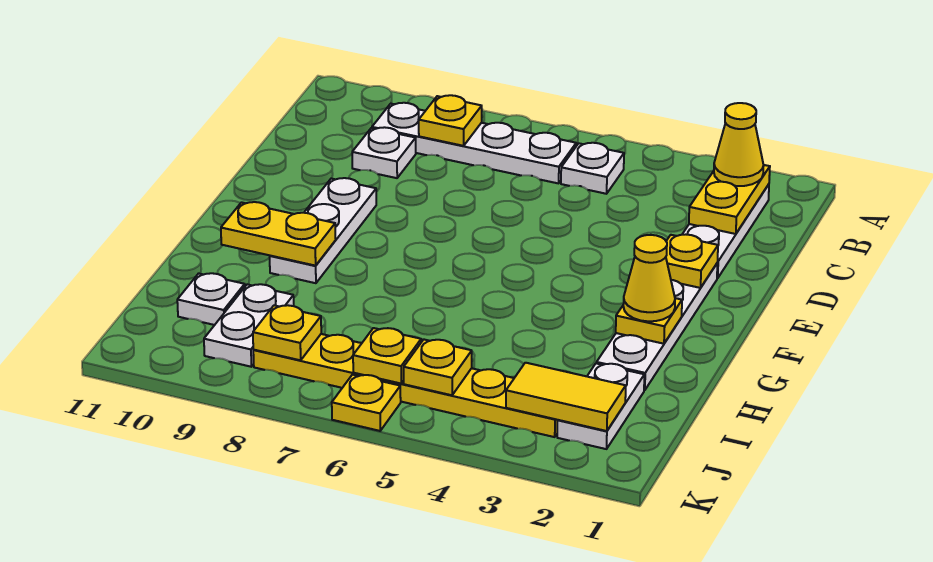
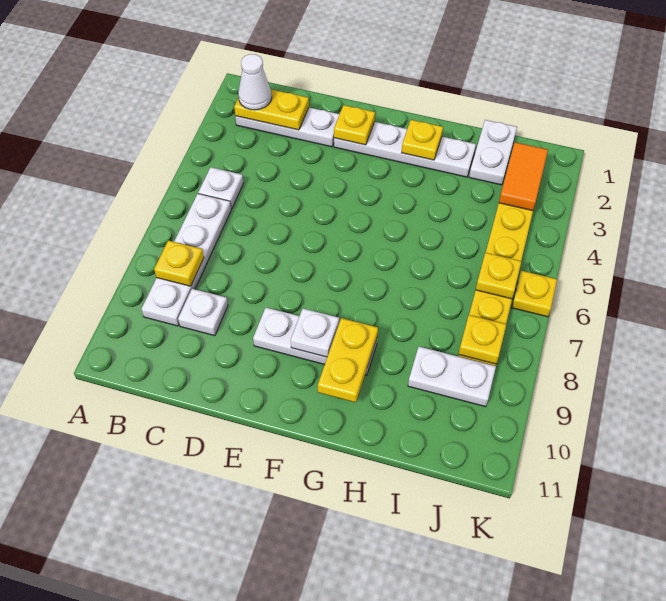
yellow cone B2 level 3 -> white cone B2 level 3
yellow cone G2 level 3 -> none
white plate I2:J2 level 1 -> white plate I1:I2 level 1
white plate I10 level 1 -> white plate F9 level 2
yellow tile J2:J3 level 2 -> orange tile J2:J3 level 2
yellow plate J5 level 2 -> none

